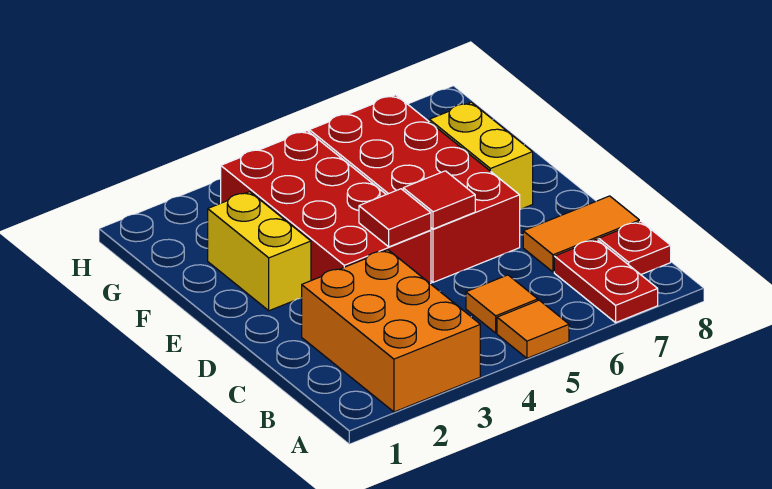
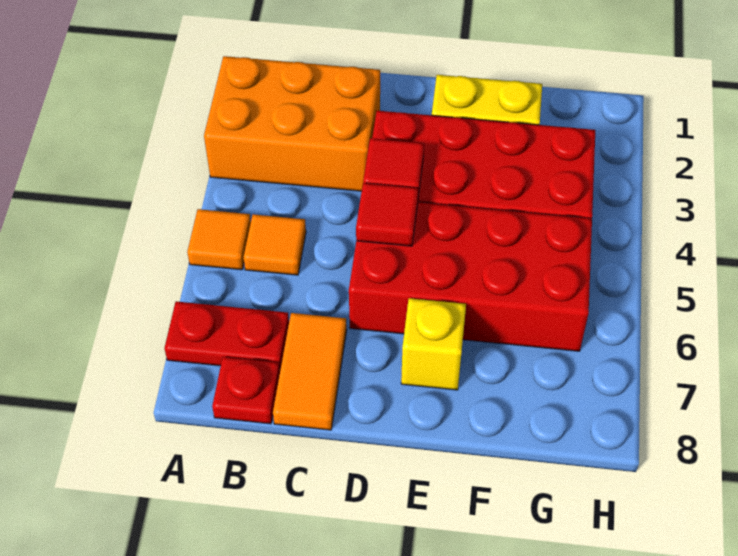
yellow brick E7:F7 level 1 -> yellow brick E7 level 1

